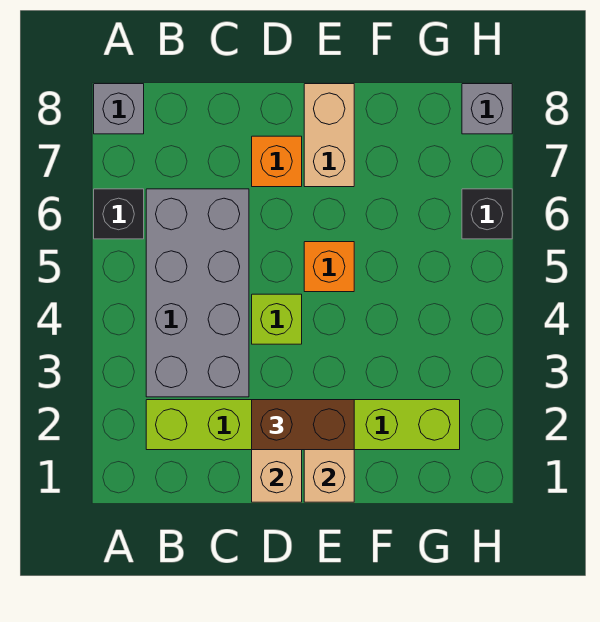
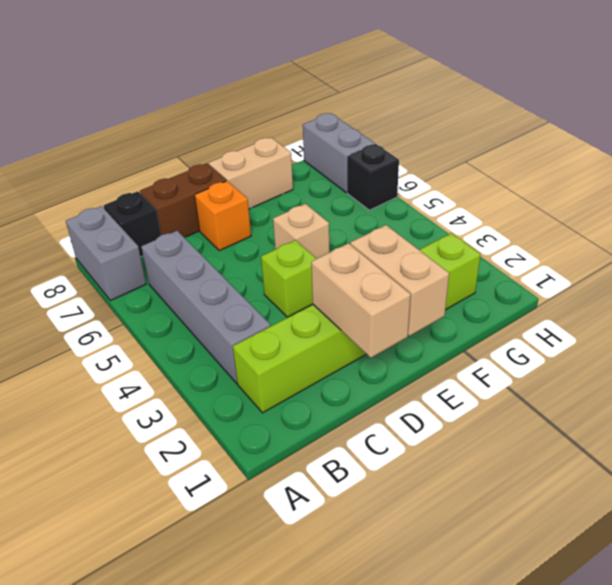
black brick A6 level 1 -> black brick B8 level 1
grey brick A8 level 1 -> grey brick A7:A8 level 1
grey brick B3:C6 level 1 -> grey brick B3:B6 level 1
brown brick D2:E2 level 3 -> brown brick C8:D8 level 1
orange brick E5 level 1 -> tan brick E5 level 1
tan brick E7:E8 level 1 -> tan brick E8:F8 level 1
grey brick H8 level 1 -> grey brick H7:H8 level 1

